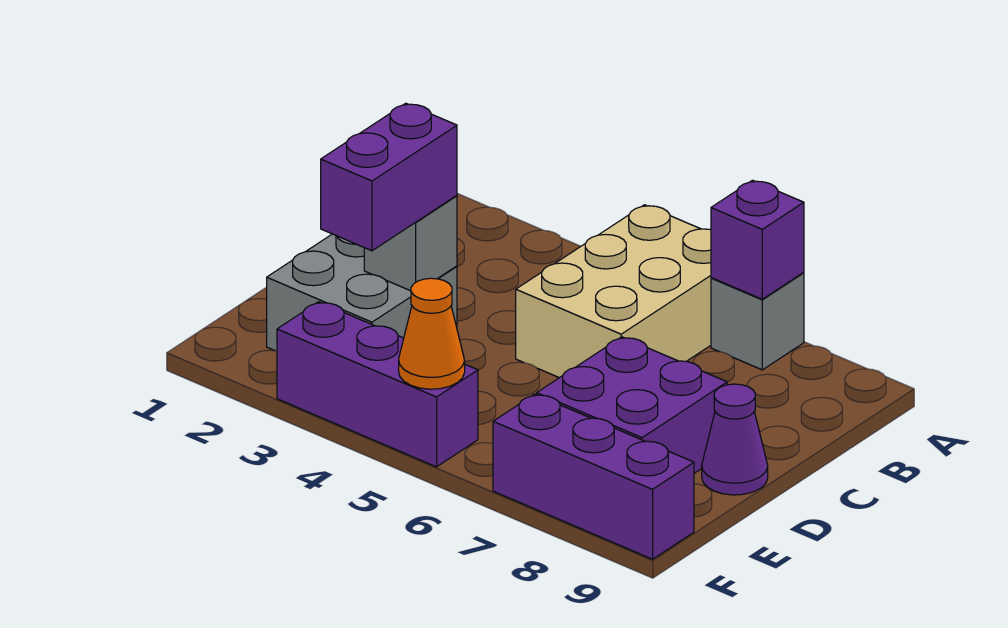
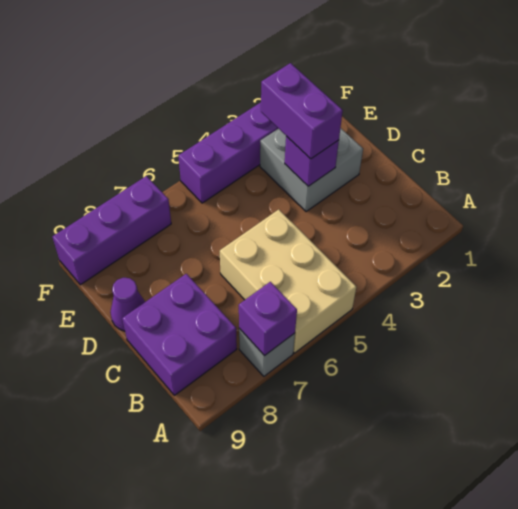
grey brick D3 level 2 -> purple brick D3 level 2
purple brick D7:E8 level 1 -> purple brick B8:C9 level 1
orange cone F5 level 2 -> none

